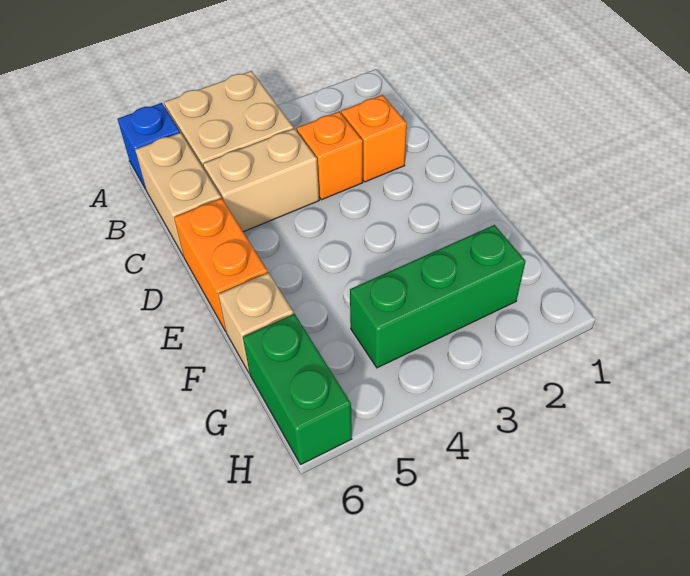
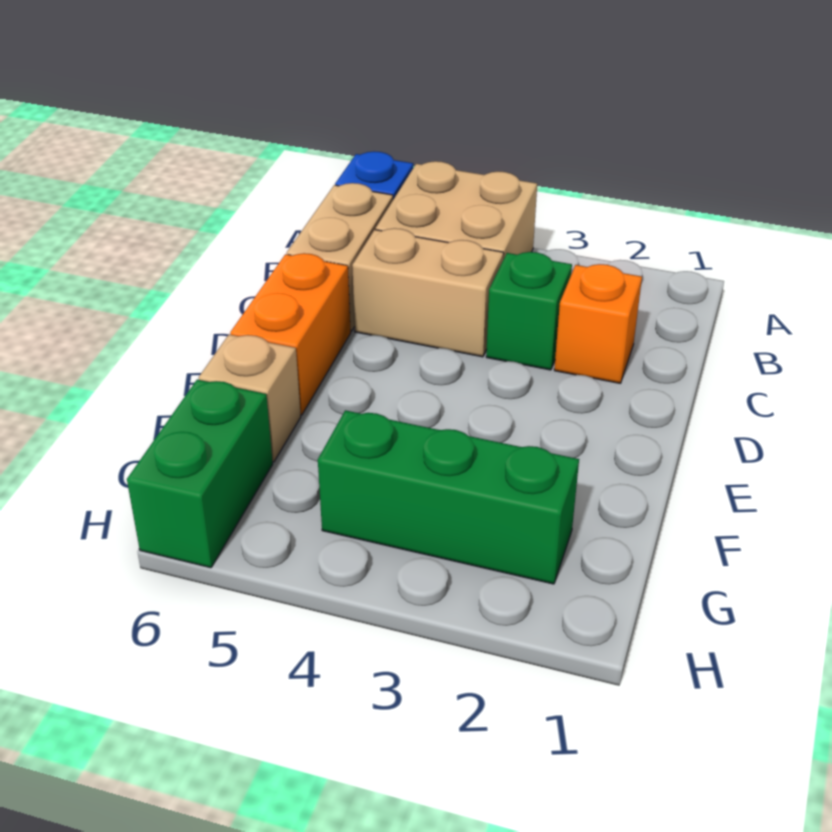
orange brick C3 level 1 -> green brick C3 level 1

